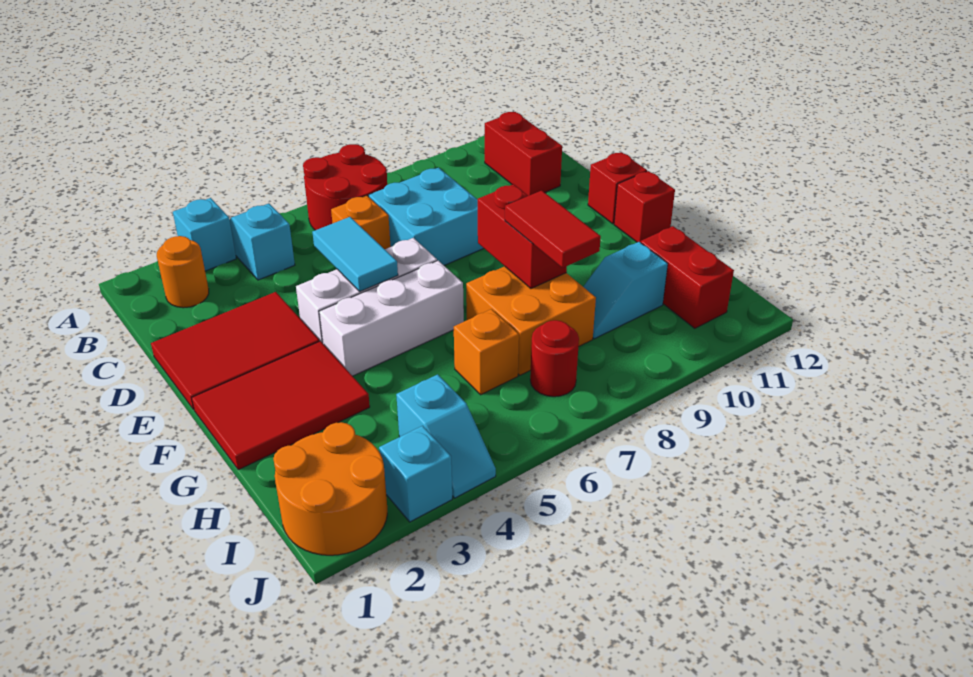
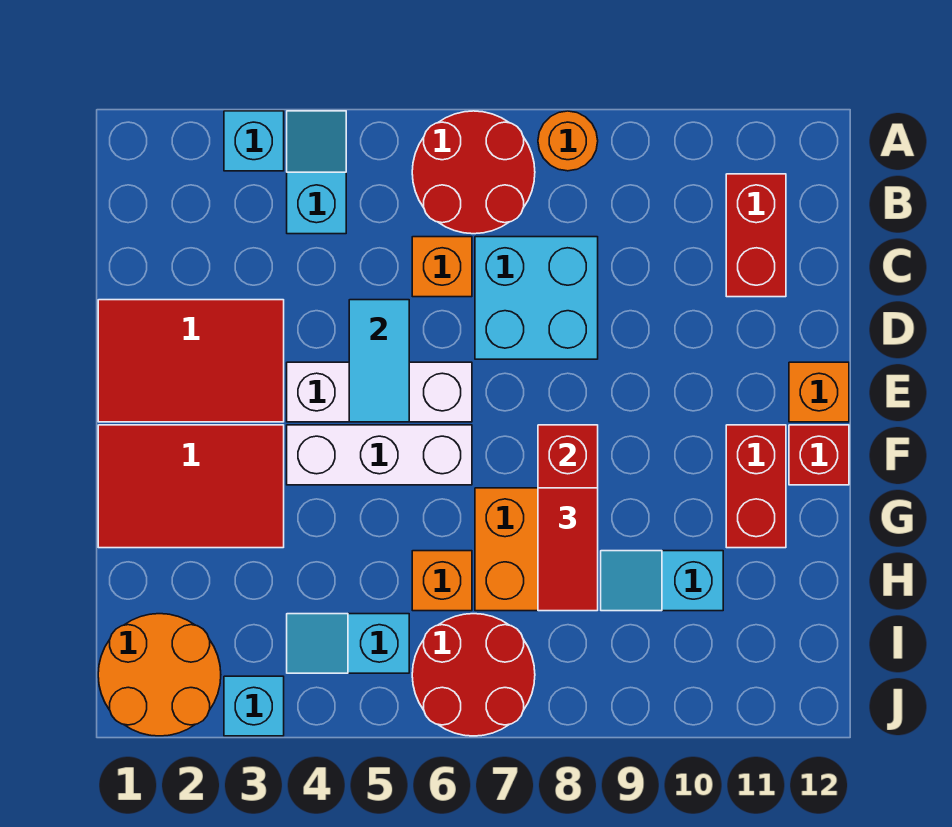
orange round brick B2 level 1 -> orange round brick A8 level 1
red brick E12 level 1 -> orange brick E12 level 1
red brick H11:I11 level 1 -> red brick F11:G11 level 1
cyan slope I4:J4 level 1 top I -> cyan slope I4:I5 level 1 top 5
red round brick I7 level 1 -> red round brick I6:J7 level 1

